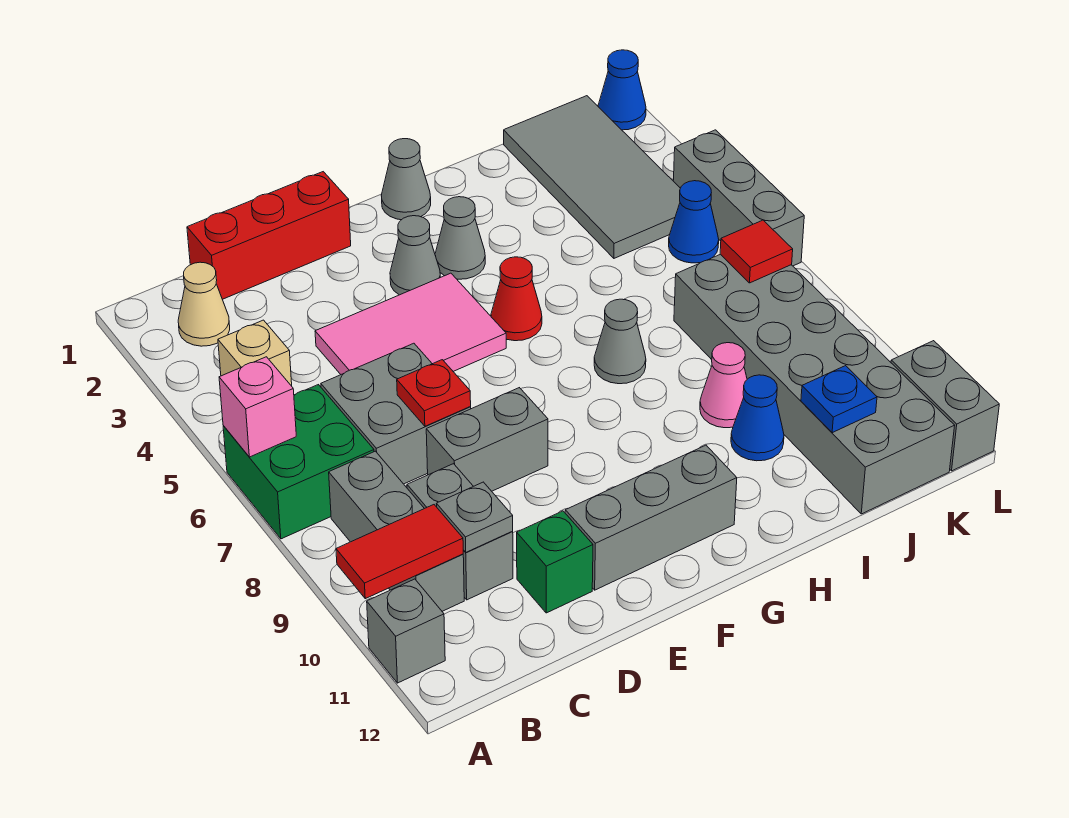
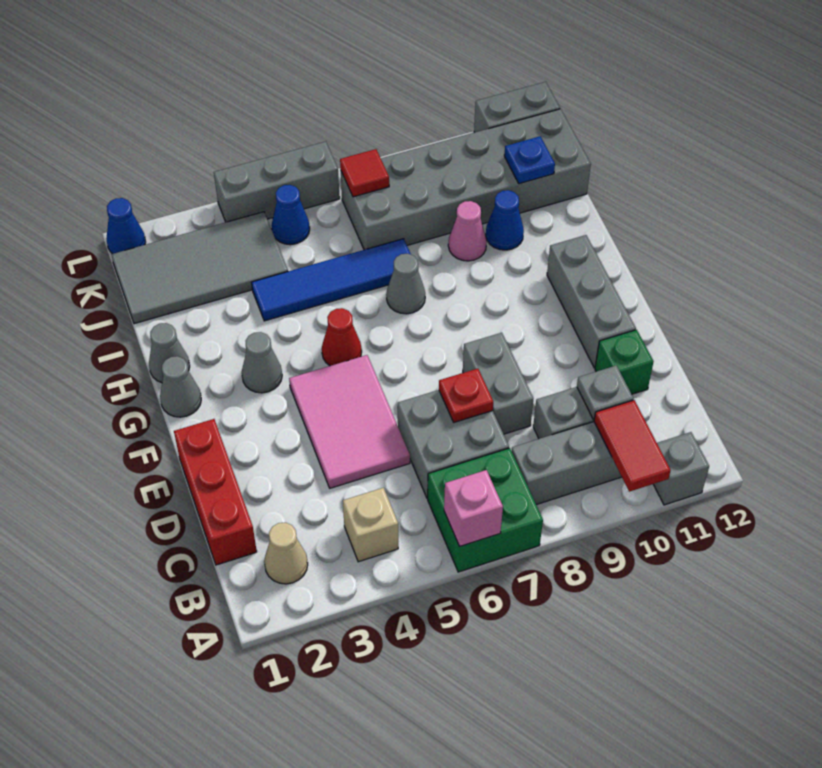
grey cone F3 level 1 -> grey cone H1 level 1
none -> blue tile I4:I7 level 1

